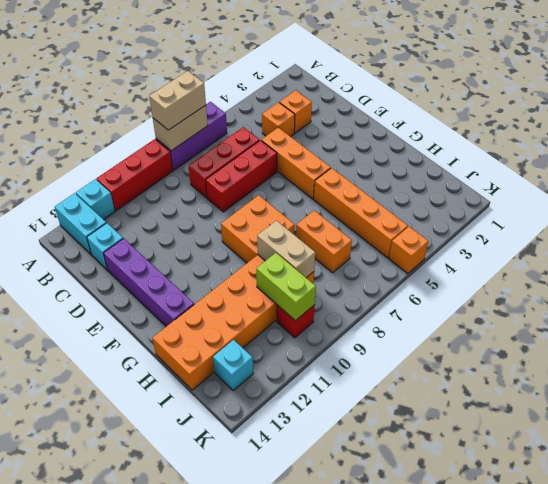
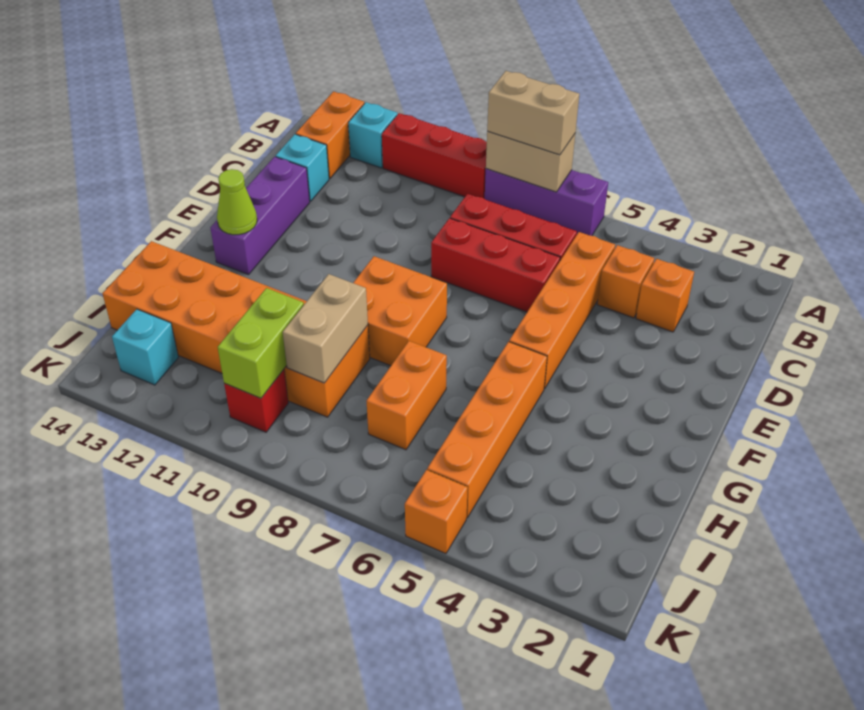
cyan brick A13:B13 level 1 -> orange brick A13:B13 level 1
orange brick D5:F5 level 1 -> orange brick C5:F5 level 1
purple brick D13:G13 level 1 -> purple brick D13:F13 level 1
none -> lime cone F13 level 2

